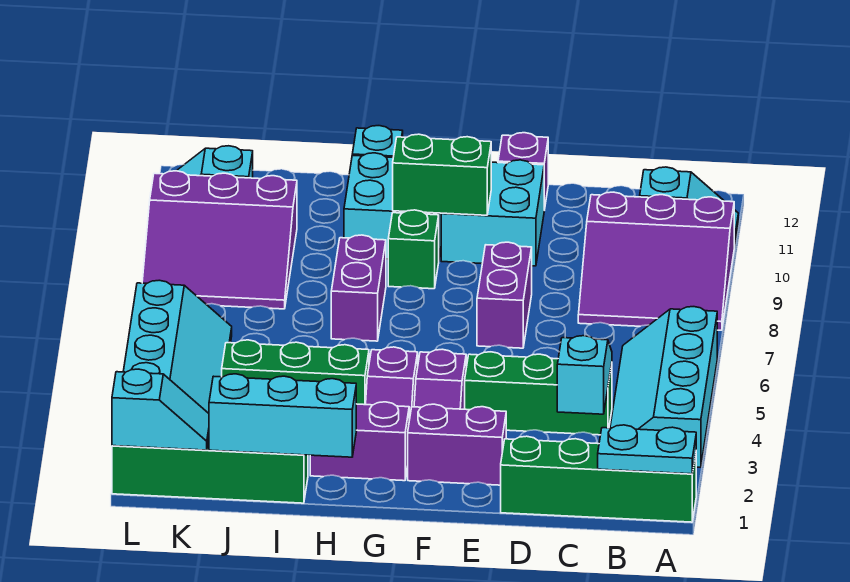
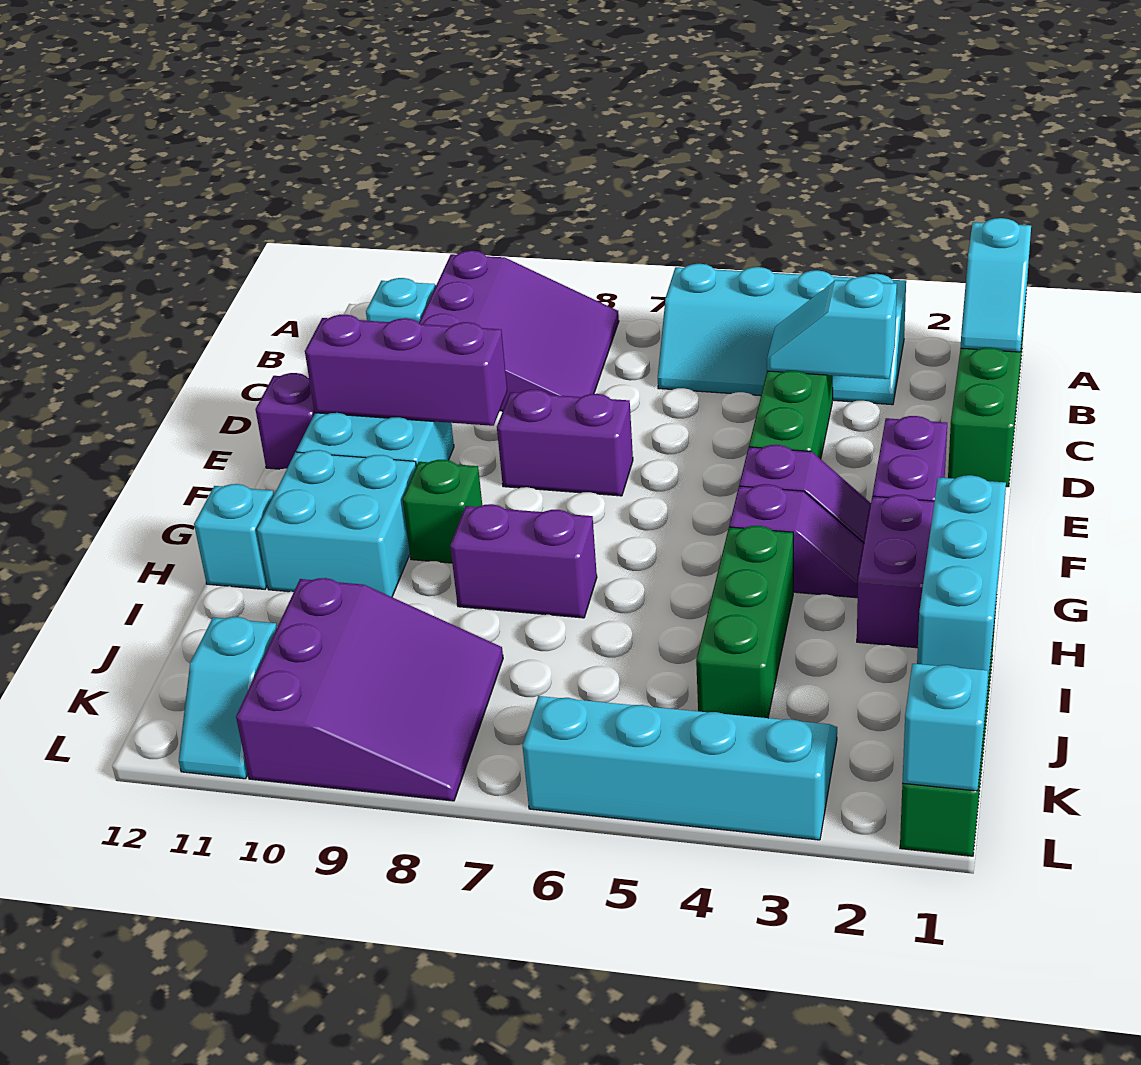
cyan plate A1:B1 level 2 -> cyan slope A1:B1 level 2 top A
none -> purple brick E9:E11 level 2
green brick F10:G10 level 2 -> none

